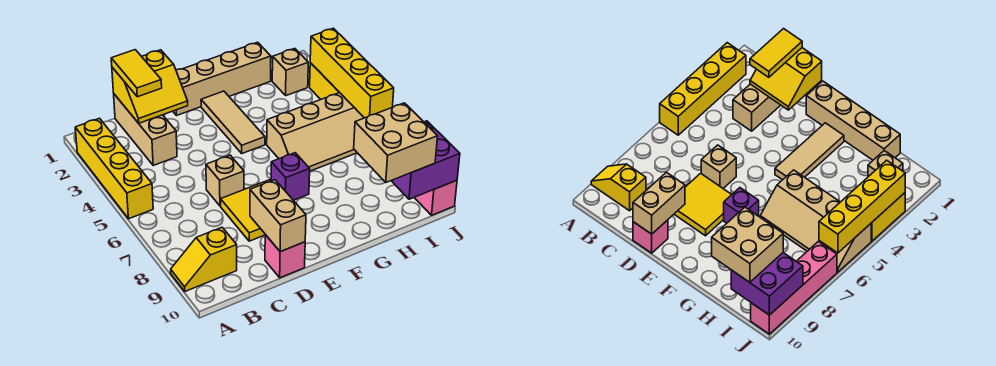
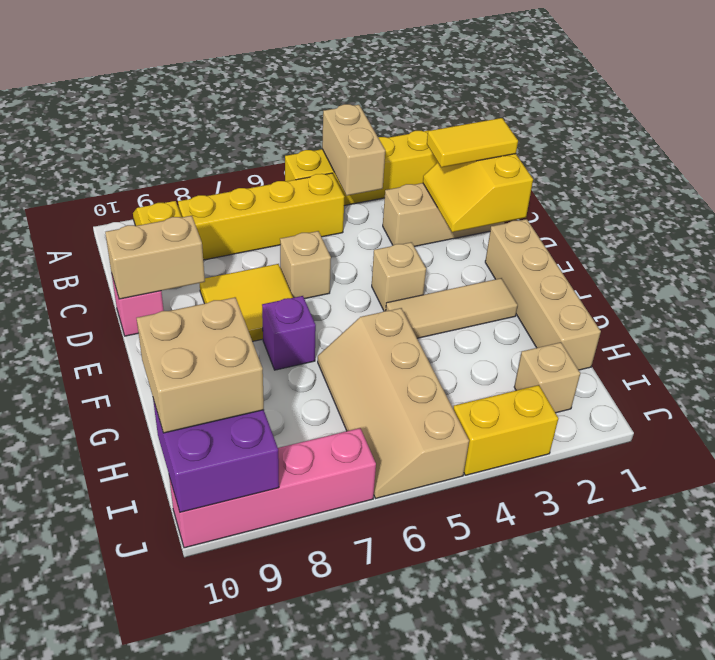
none -> tan brick A4:B4 level 2
none -> tan brick E4 level 1
yellow brick J3:J6 level 2 -> yellow brick B5:B8 level 1

